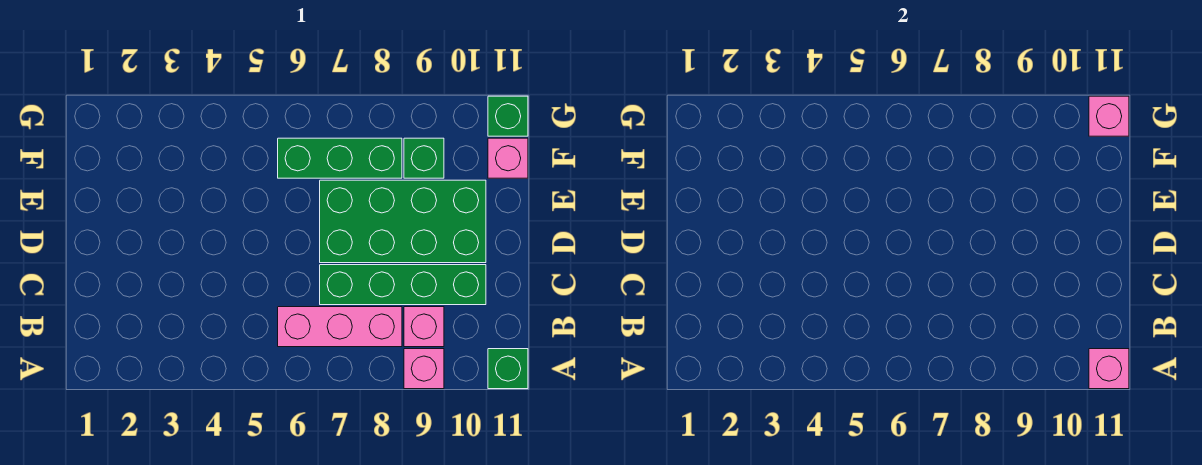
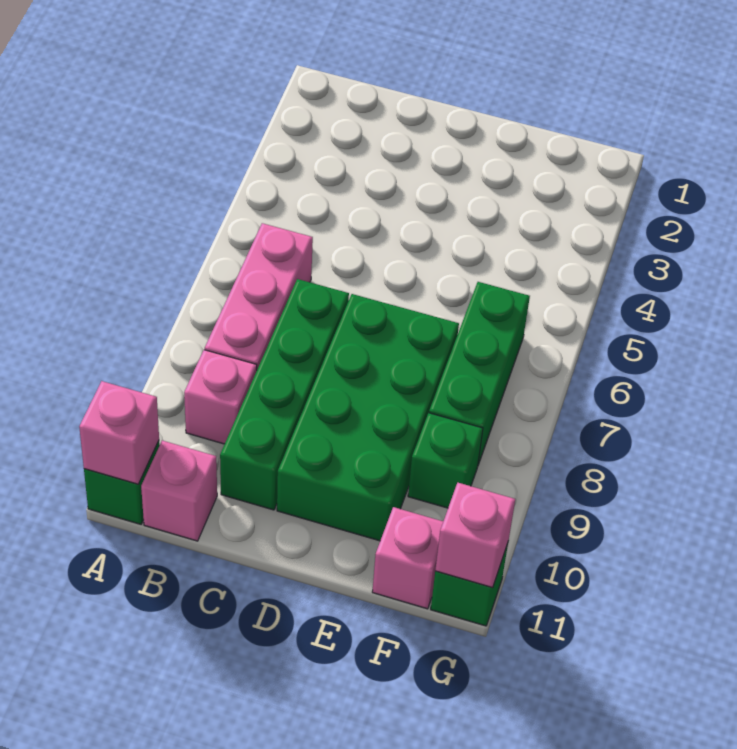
pink brick A9 level 1 -> pink brick B11 level 1

